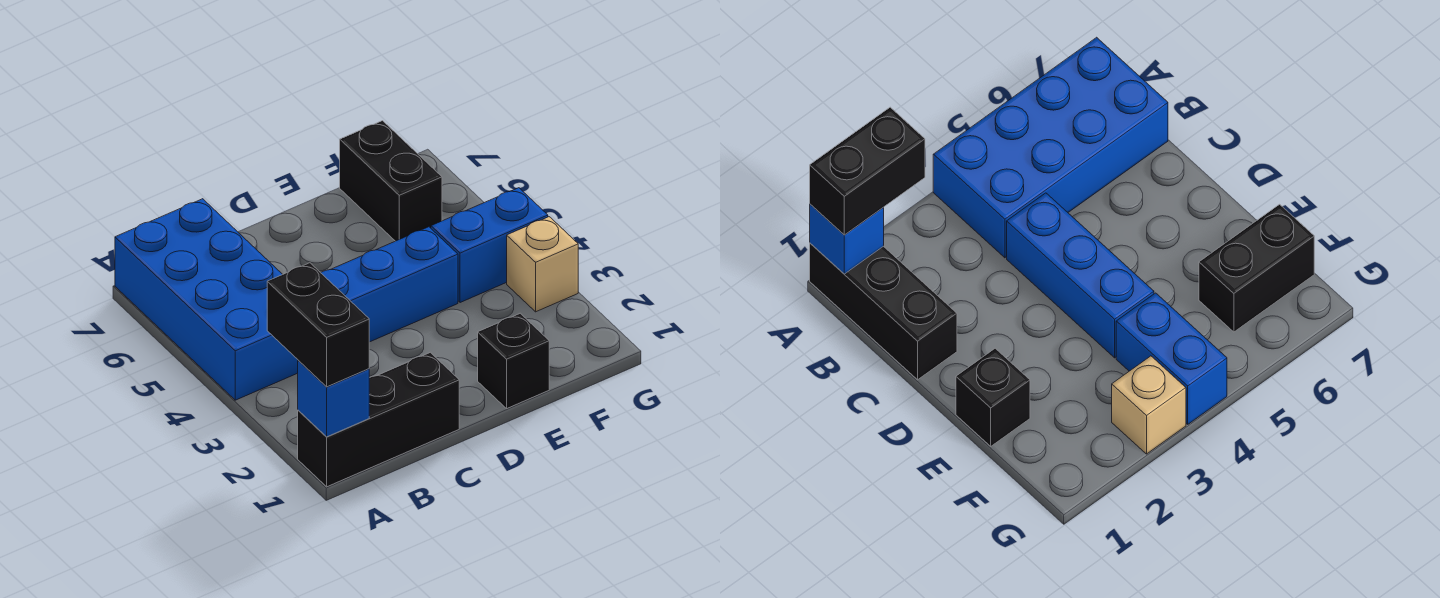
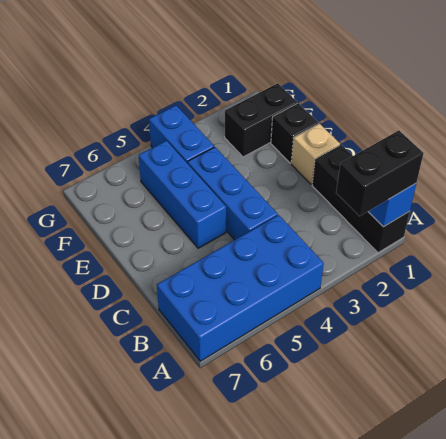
none -> blue brick D5:F5 level 1
black brick F6:F7 level 1 -> black brick F1:F2 level 1
tan brick G3 level 1 -> tan brick D1 level 1

